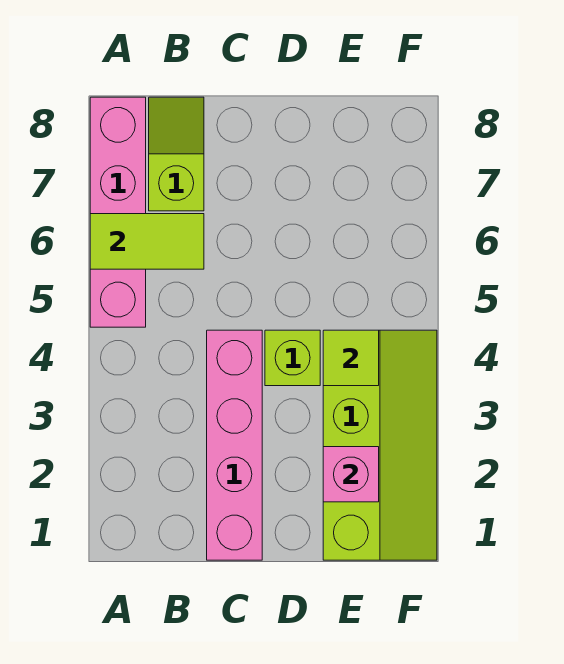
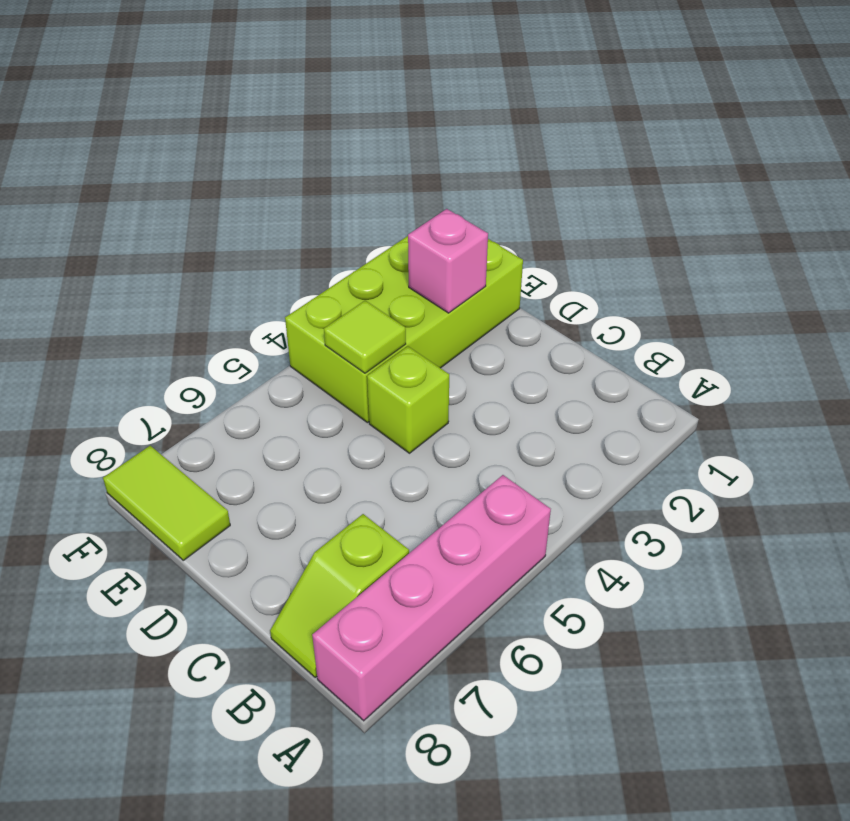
lime tile A6:B6 level 2 -> lime tile E8:F8 level 1
pink brick C1:C4 level 1 -> none
lime slope E1:F4 level 1 top E -> lime brick E1:F4 level 1

